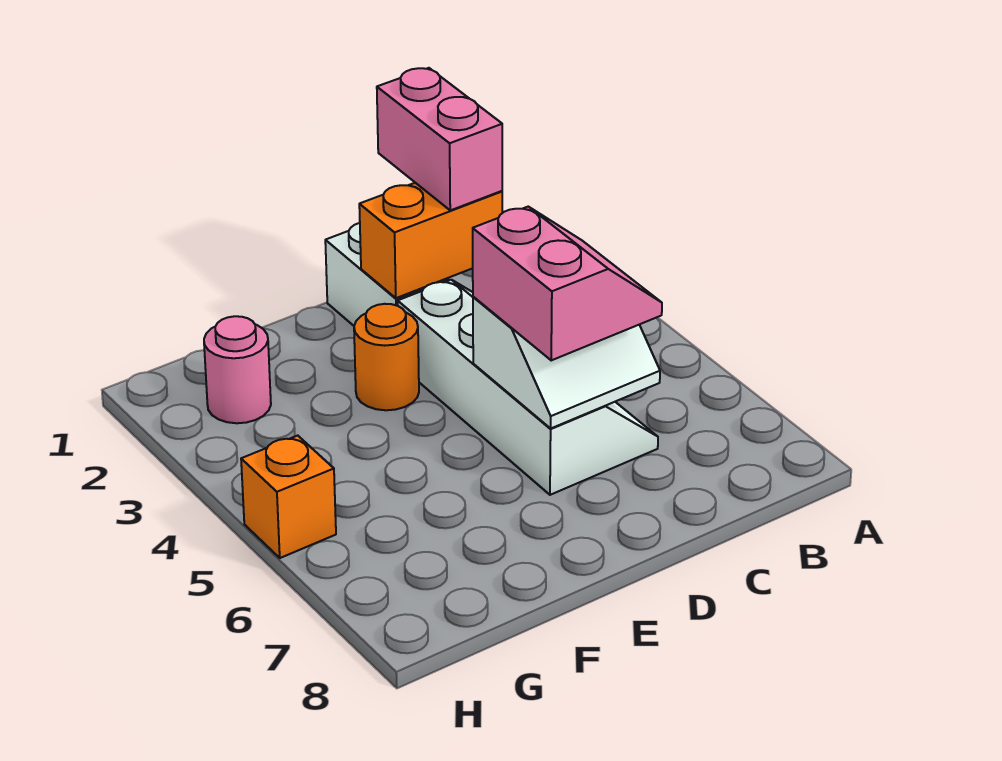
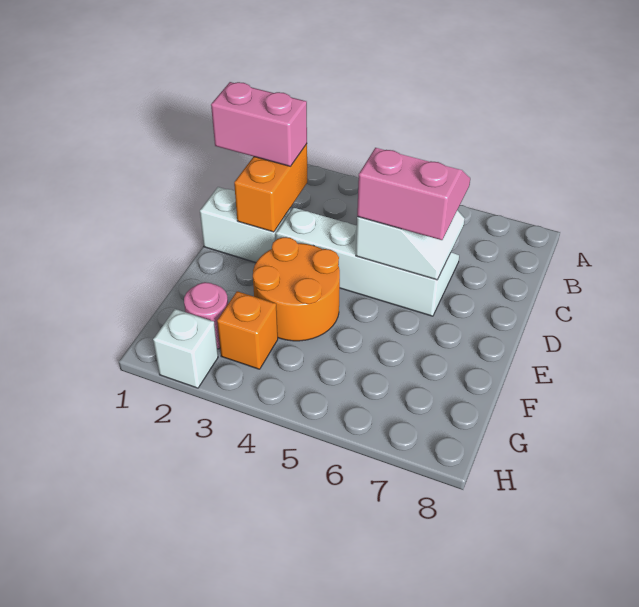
orange round brick E3 level 1 -> orange round brick E3:F4 level 1
none -> white brick H2 level 1
orange brick H5 level 1 -> orange brick G3 level 1

